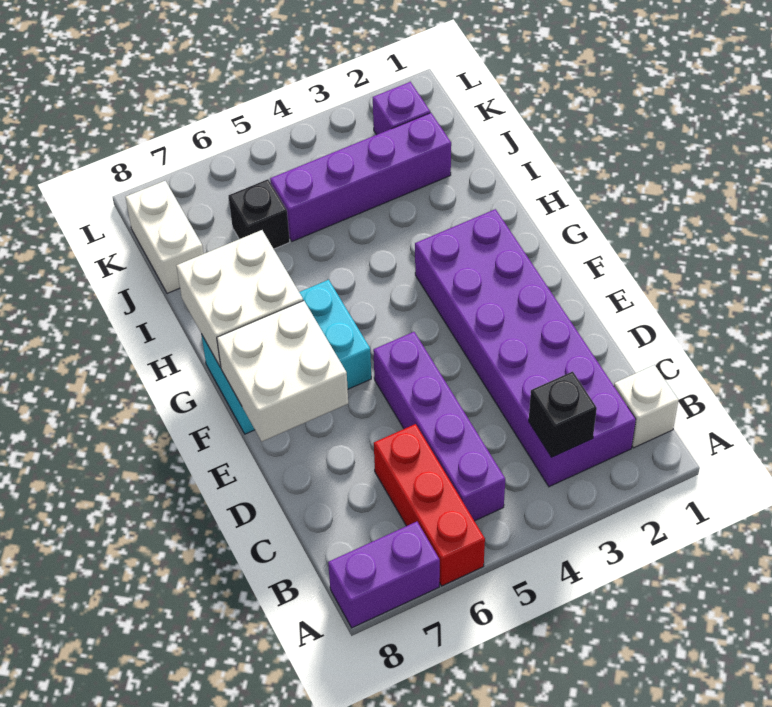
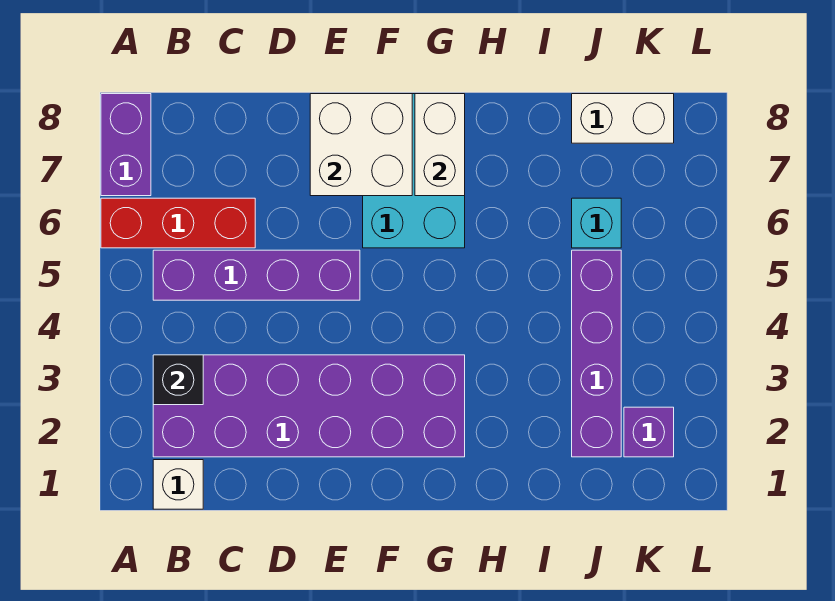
white brick G7:H8 level 2 -> white brick G7:G8 level 2
black brick J6 level 1 -> cyan brick J6 level 1

